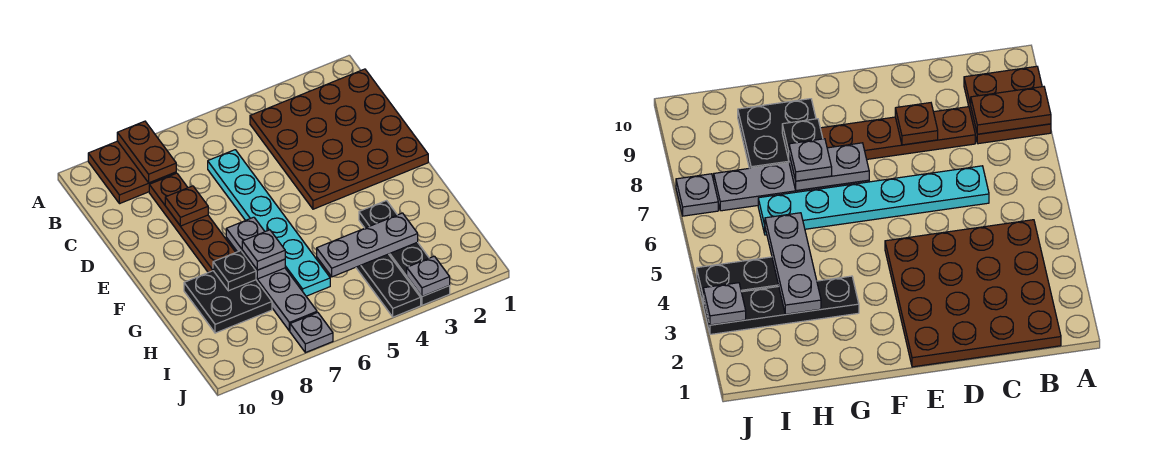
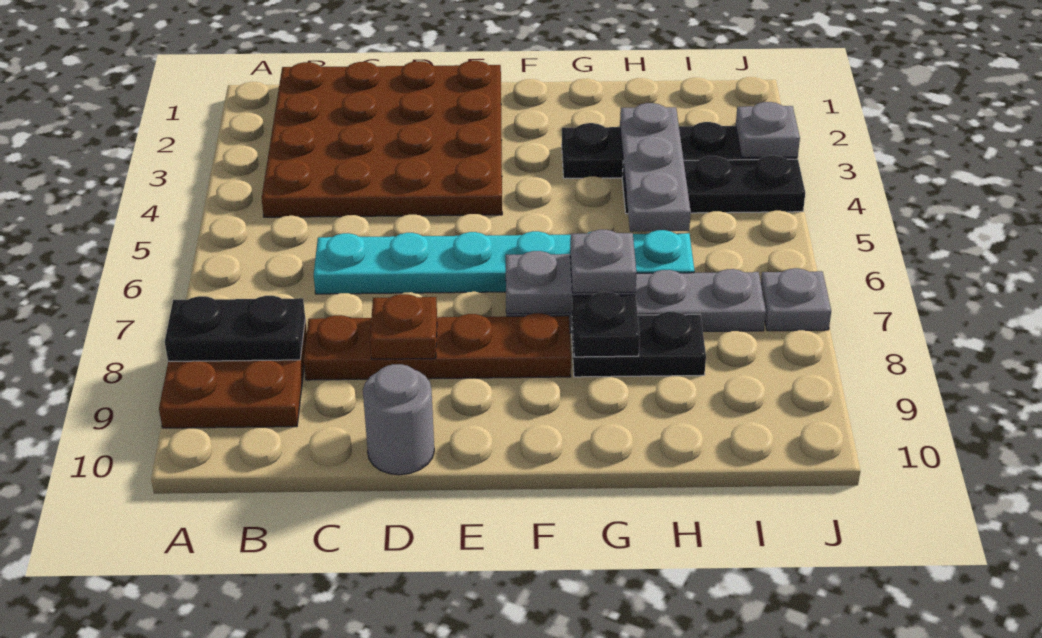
brown plate A8:B8 level 2 -> black plate A8:B8 level 2
none -> grey round brick D10 level 1
black plate G8:H9 level 1 -> black plate G8:H8 level 1

